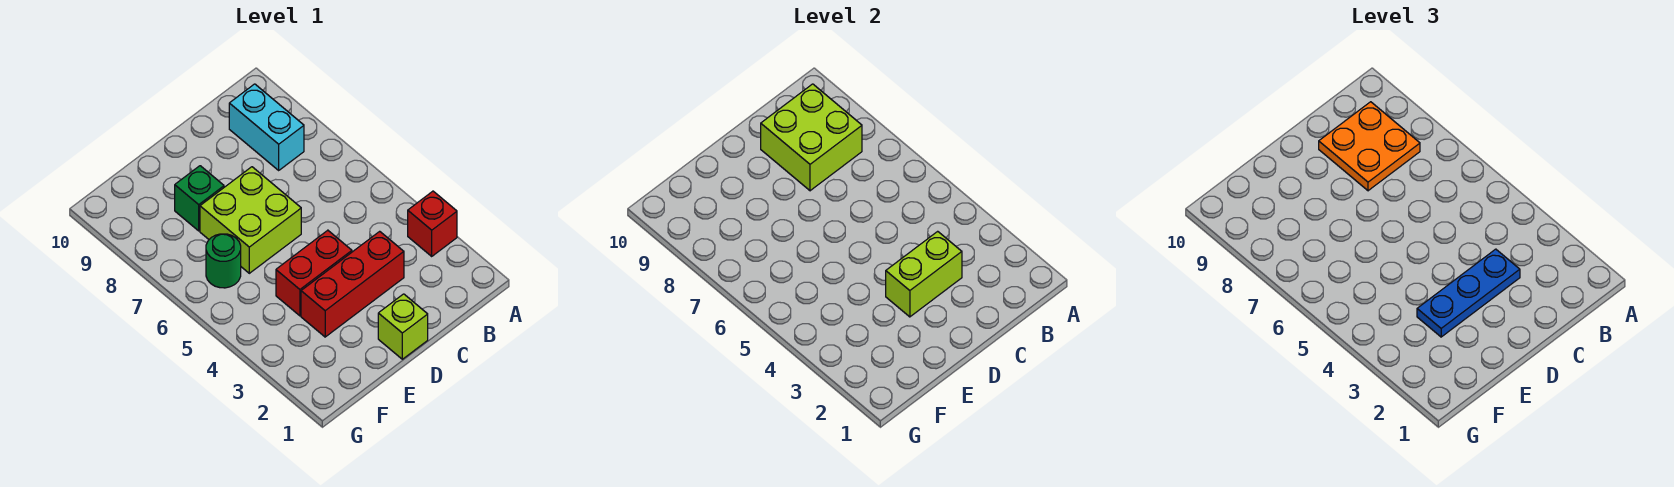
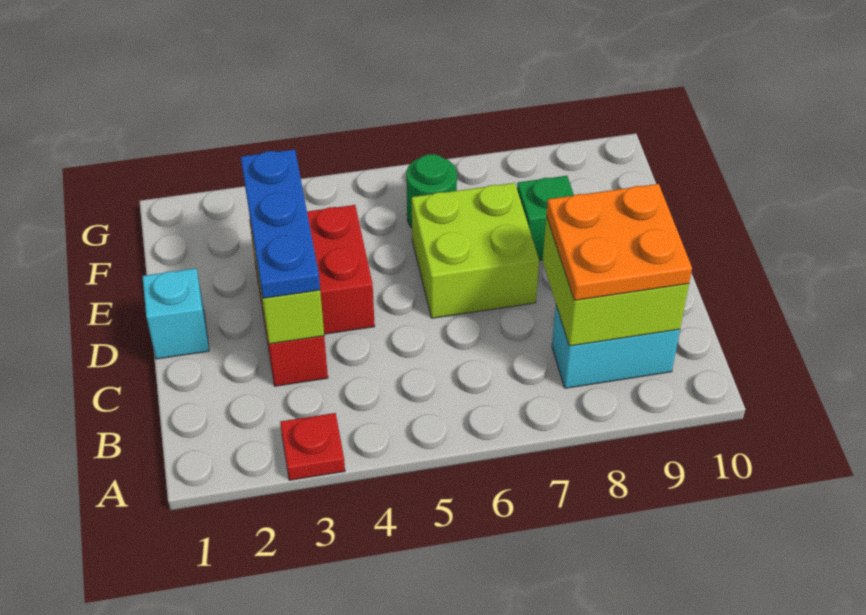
red brick A3 level 1 -> red plate A3 level 1
lime brick D1 level 1 -> cyan brick D1 level 1

